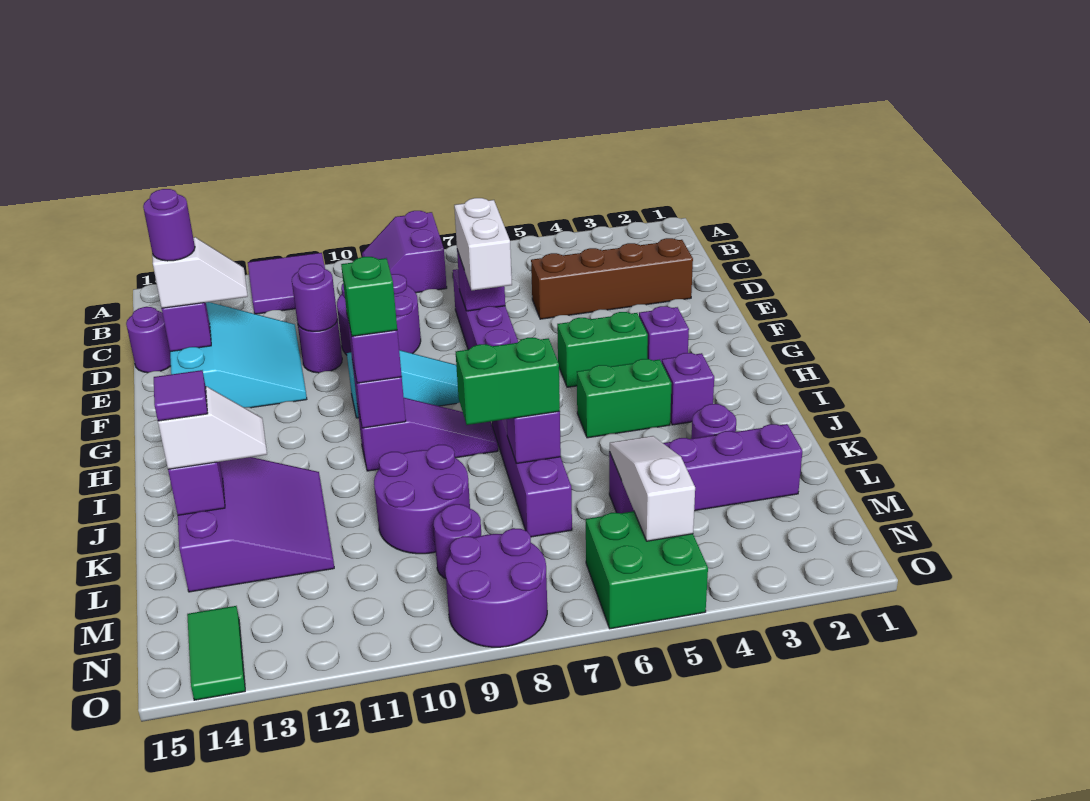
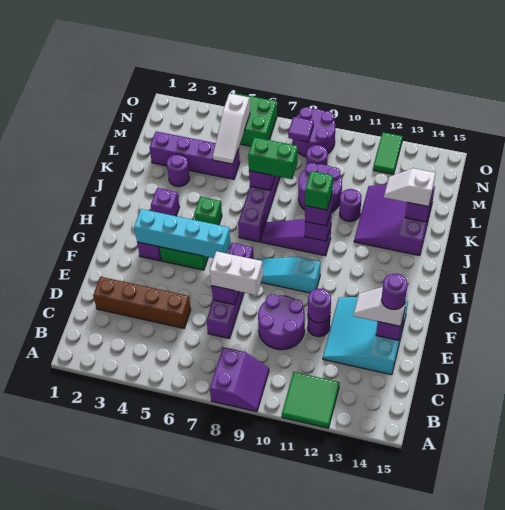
purple tile A11:B12 level 1 -> green tile A11:B12 level 1
purple round brick D15 level 1 -> purple round brick K11 level 1
white brick E7:F7 level 3 -> white brick E7:E8 level 3
none -> cyan brick G3:G6 level 2
green brick I4:I5 level 1 -> green brick I5 level 1
purple tile K14 level 4 -> purple tile N8 level 2
green tile N14:O14 level 1 -> green tile N12:O12 level 1

